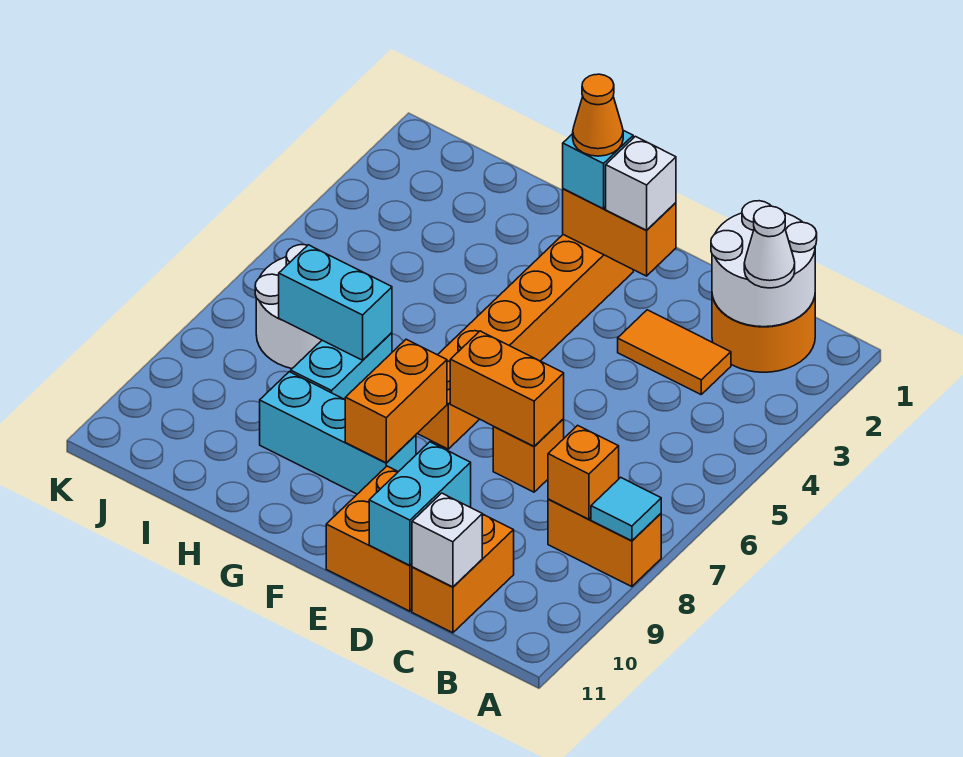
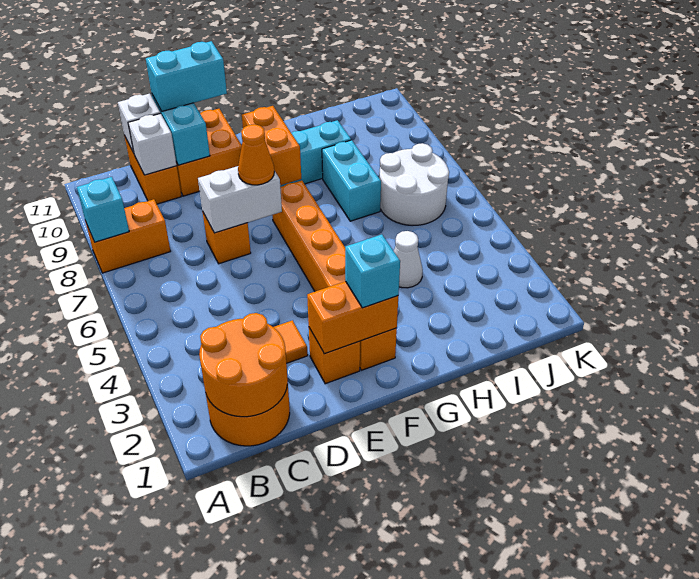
cyan tile A8 level 2 -> cyan brick A8 level 2
white round brick B1:C2 level 2 -> orange round brick B1:C2 level 2
white cone B2 level 3 -> white cone H4 level 1
orange brick B8 level 2 -> orange brick E2 level 1
orange brick D7:E7 level 2 -> white brick D7:E7 level 2
white brick E2 level 3 -> white brick C10 level 2
orange cone F2 level 4 -> orange cone E7 level 3
cyan brick H7:I7 level 2 -> cyan brick D11:E11 level 3

